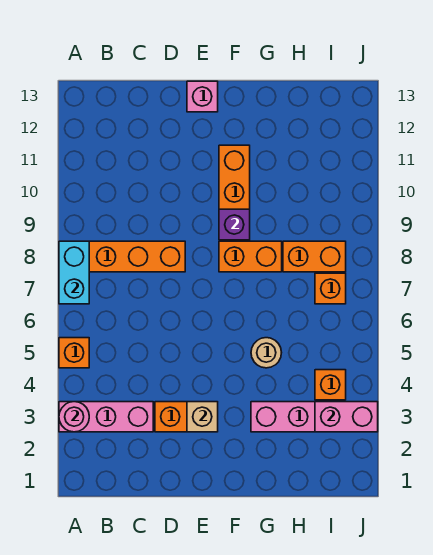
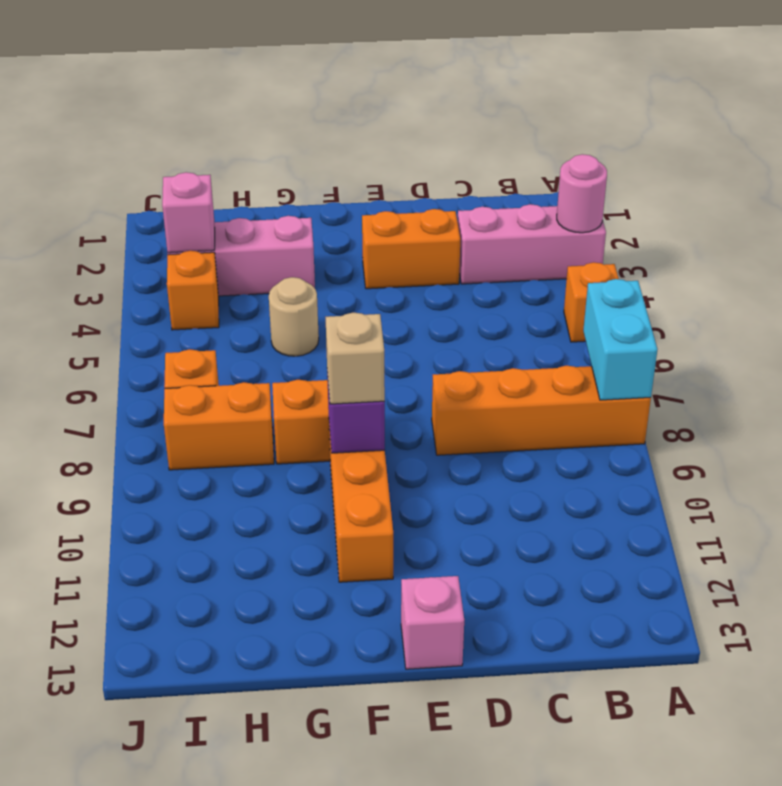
tan brick E3 level 2 -> tan brick F9 level 3
pink brick I3:J3 level 2 -> pink brick I3 level 2

